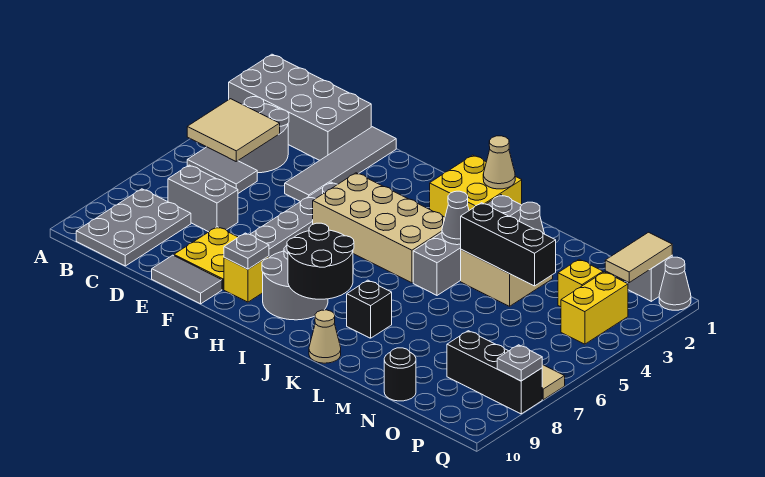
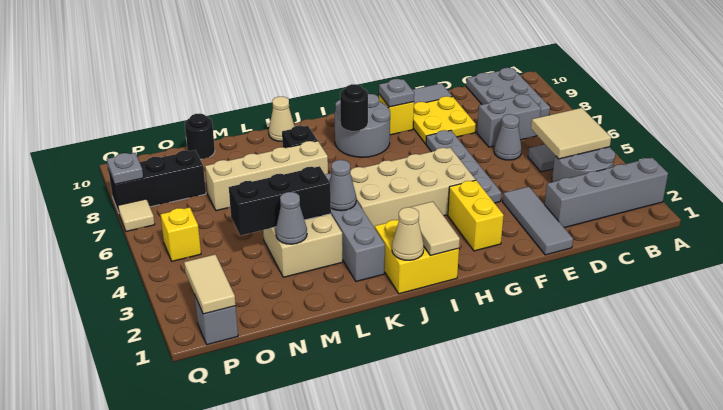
grey brick A1:D2 level 1 -> grey brick A2:D2 level 1
grey tile E1:E4 level 1 -> grey tile E1:E3 level 1
none -> tan tile I1:I2 level 2
black round brick I8:J9 level 2 -> black round brick I8 level 2
none -> tan brick K7:N7 level 1
yellow brick O3 level 1 -> yellow brick P5 level 1
yellow brick P3:P4 level 1 -> yellow brick G2:G3 level 1
grey cone Q1 level 1 -> grey cone D6 level 1

